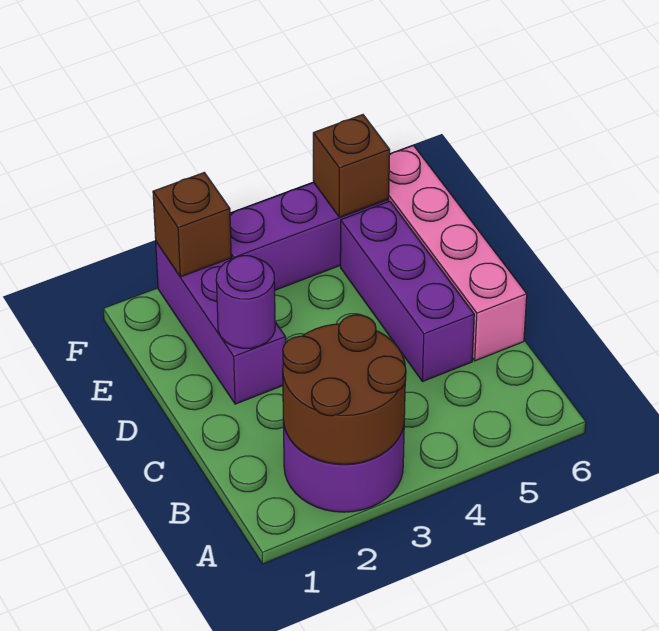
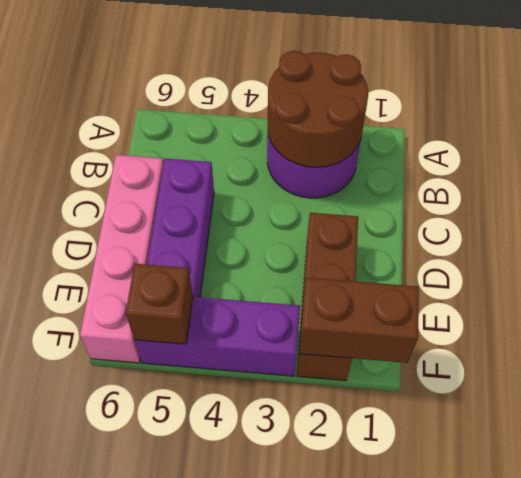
purple brick D2:F2 level 1 -> brown brick D2:F2 level 1
purple round brick D2 level 2 -> none
brown brick F2 level 2 -> brown brick F1:F2 level 2

